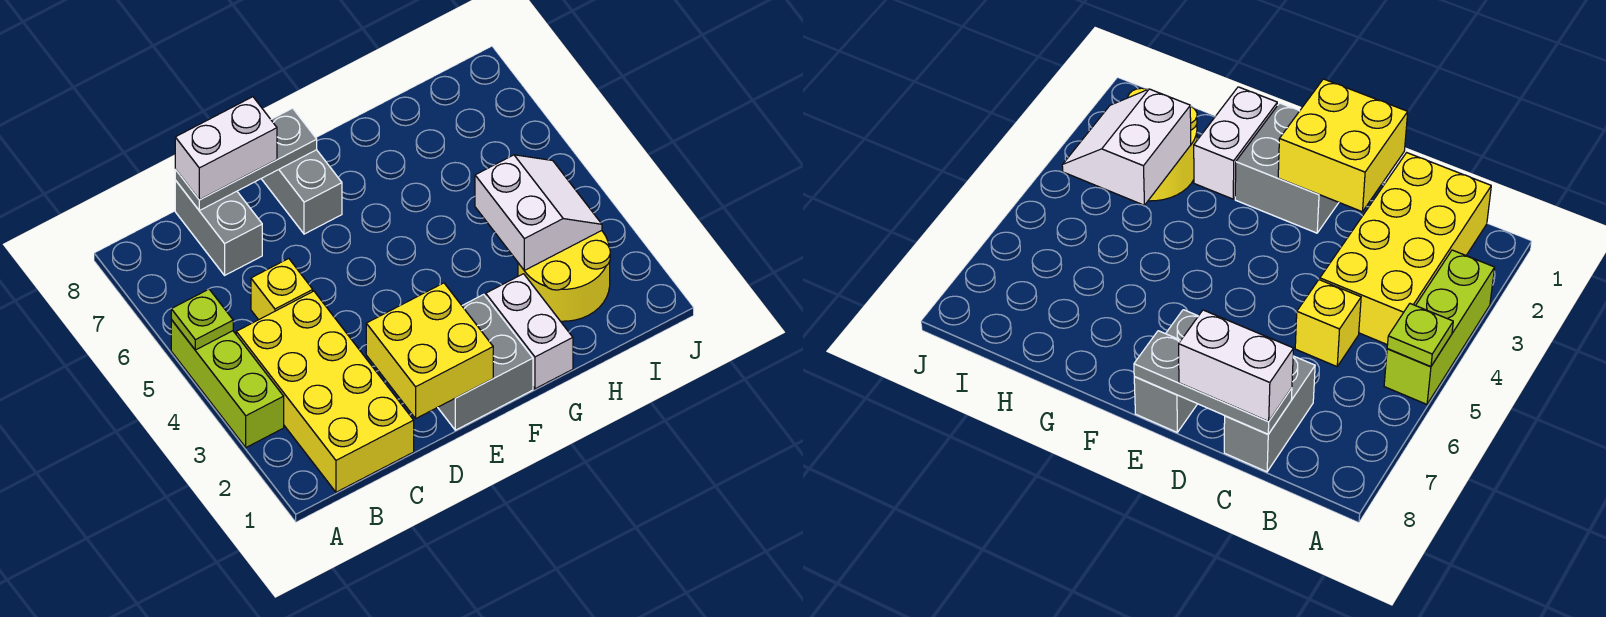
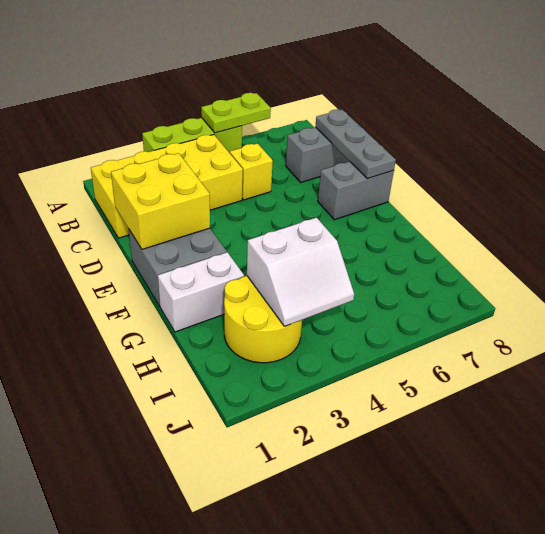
lime plate A5 level 2 -> lime plate A5:A6 level 2
white brick C8:D8 level 3 -> none

